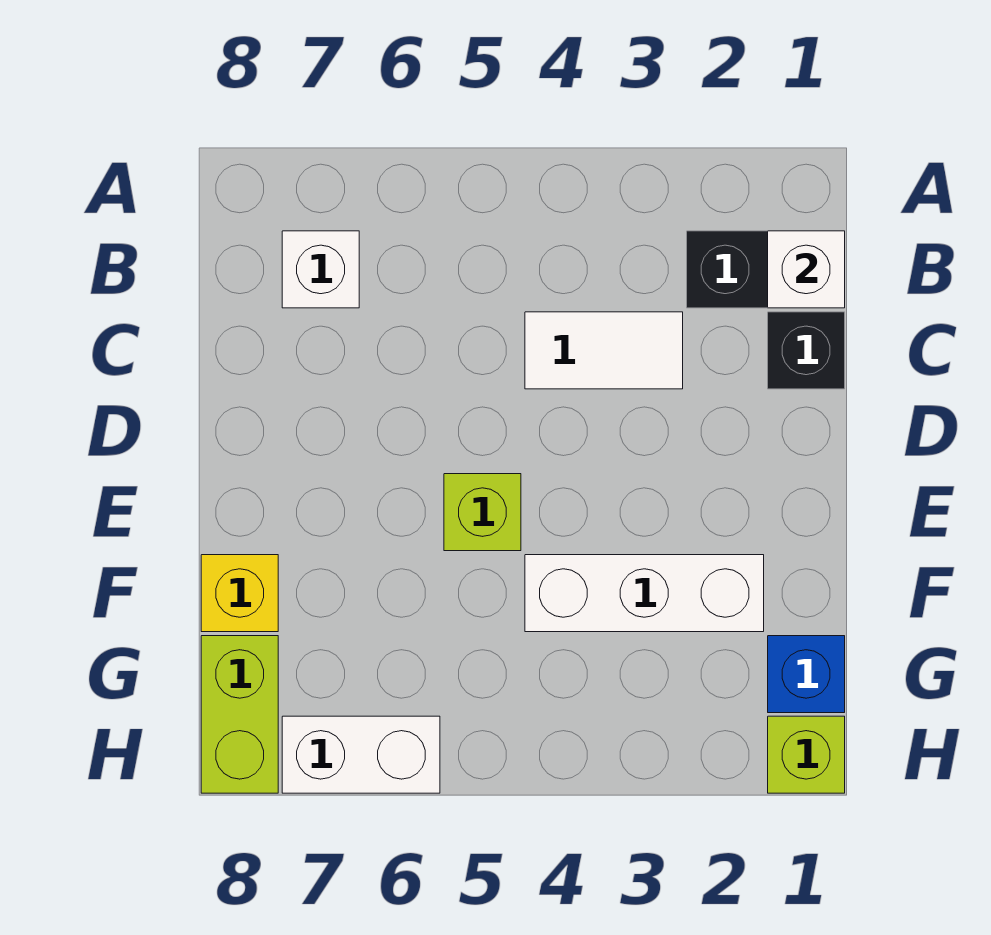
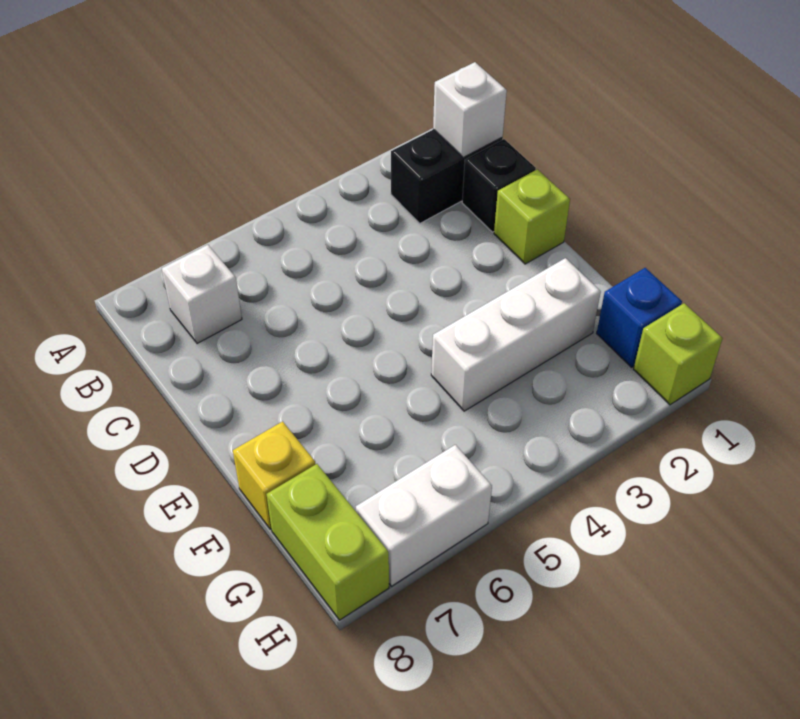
white tile C3:C4 level 1 -> none
lime brick E5 level 1 -> lime brick D1 level 1

